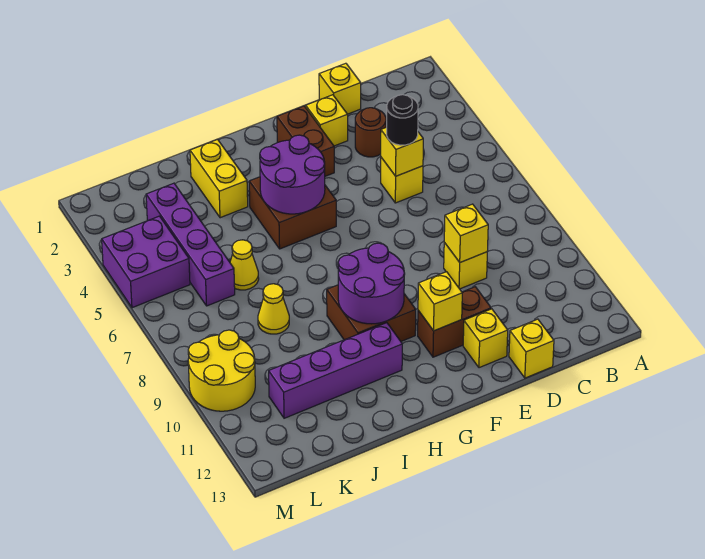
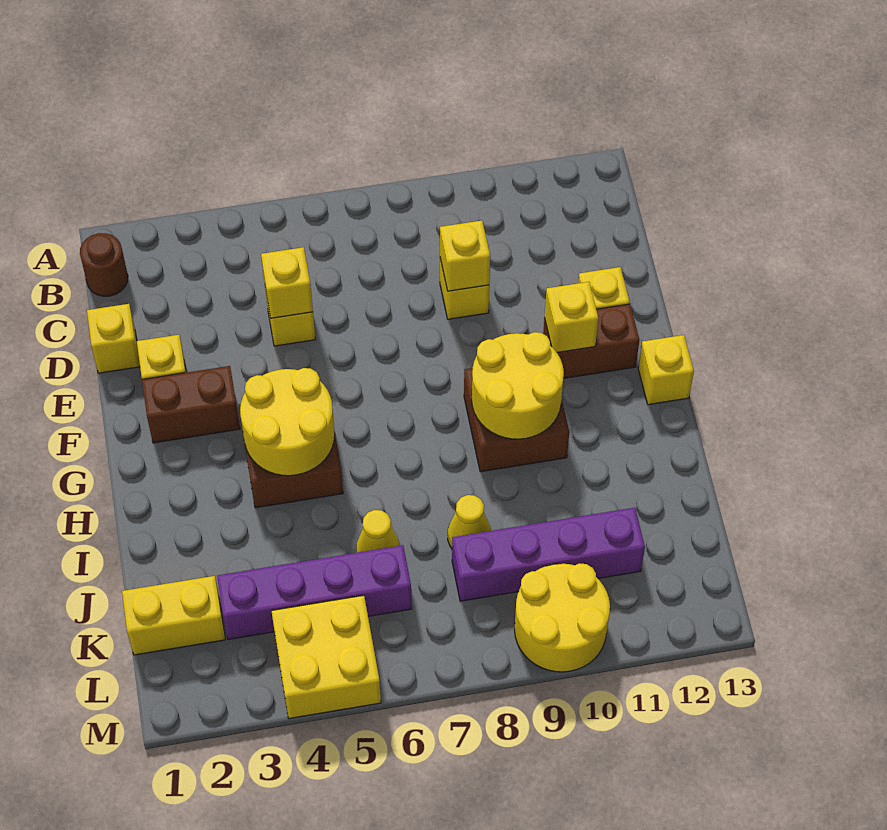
brown round brick D3 level 1 -> brown round brick B1 level 1
black round brick D5 level 3 -> none
yellow brick D13 level 1 -> yellow brick G13 level 1
brown brick E11:F11 level 1 -> brown brick F11:F12 level 1
purple round brick G4:H5 level 2 -> yellow round brick G4:H5 level 2
purple round brick G9:H10 level 2 -> yellow round brick G9:H10 level 2
purple brick H11:K11 level 1 -> purple brick K8:K11 level 1
yellow brick I2:I3 level 1 -> yellow brick K1:K2 level 1
purple brick L4:M5 level 1 -> yellow brick L4:M5 level 1

